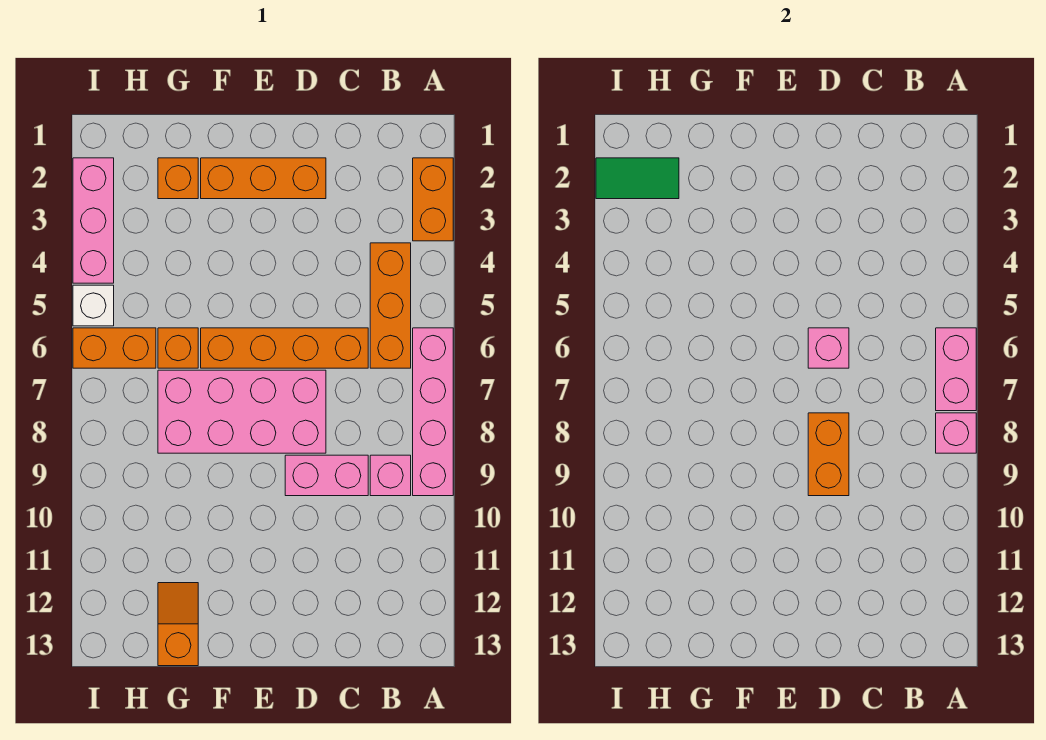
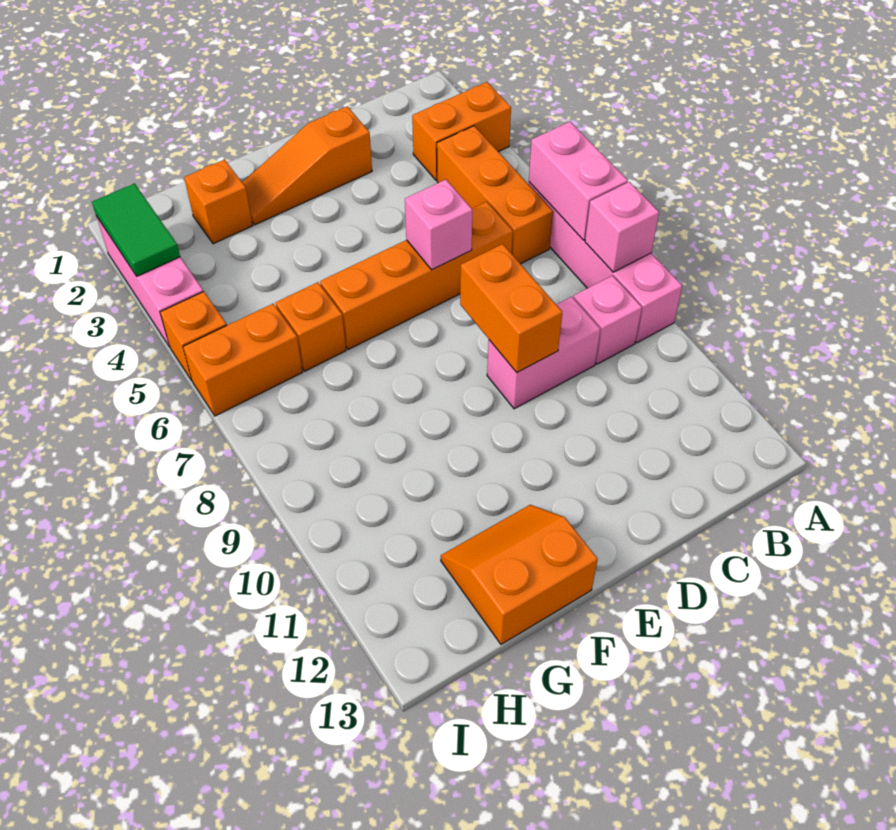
orange brick A2:A3 level 1 -> orange brick A3:B3 level 1
orange brick D2:F2 level 1 -> orange slope D2:F2 level 1 top D
pink brick D7:G8 level 1 -> none
orange slope G12:G13 level 1 top 13 -> orange slope F12:G13 level 1 top 13
green tile H2:I2 level 2 -> green tile I2:I3 level 2
white brick I5 level 1 -> orange brick I5 level 1

